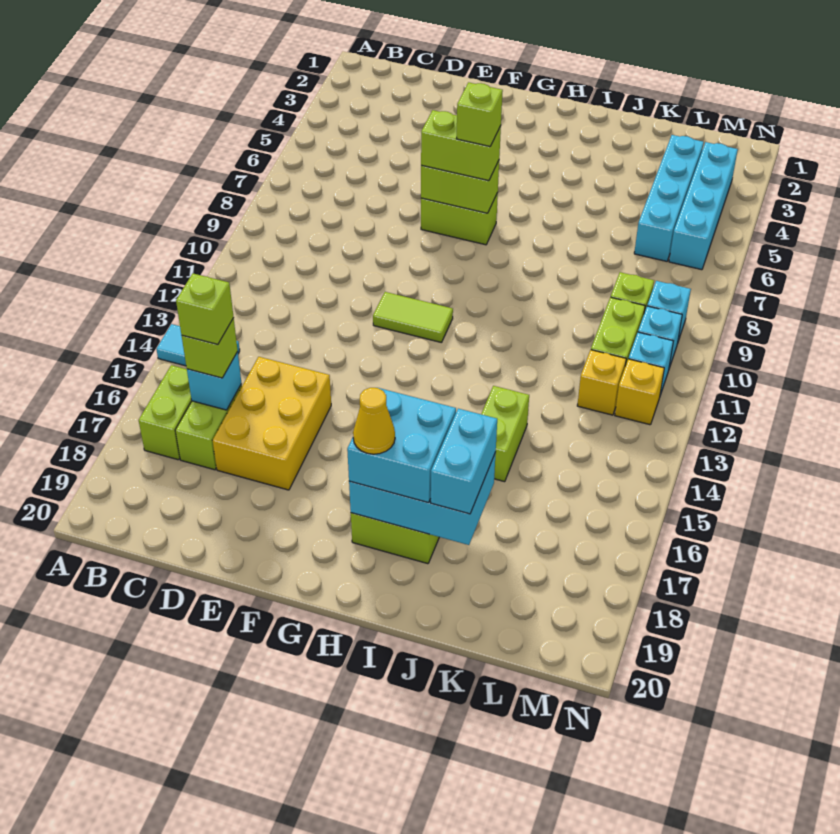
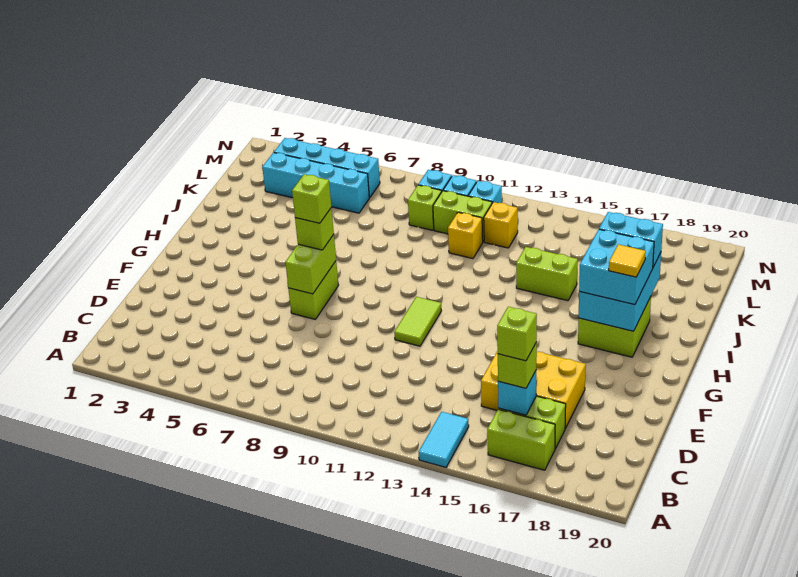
lime brick F7:G7 level 3 -> lime brick G7 level 3
yellow cone H18 level 4 -> yellow tile H18 level 4
yellow brick M12 level 1 -> yellow brick K11 level 1

